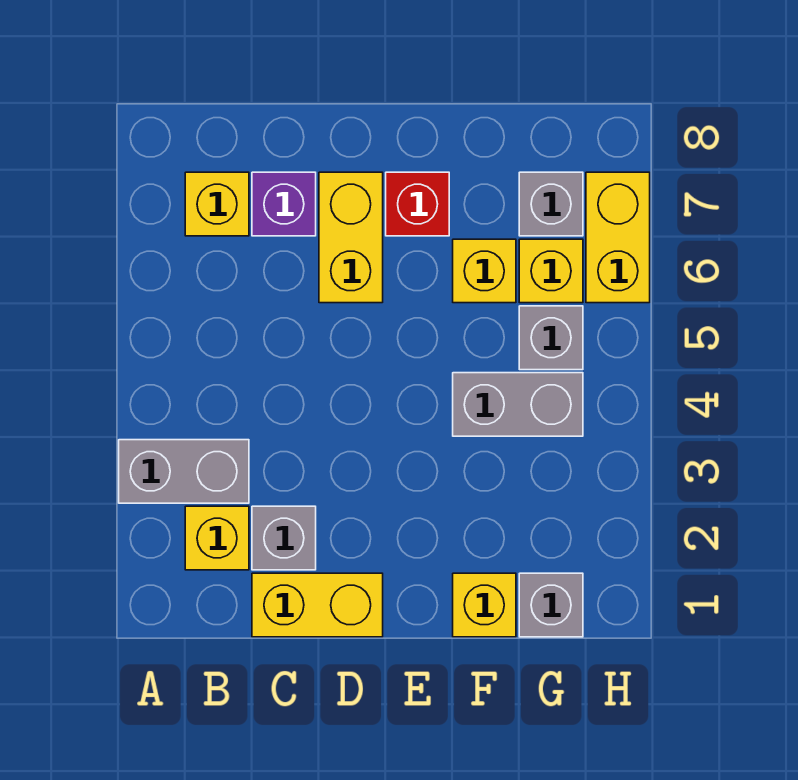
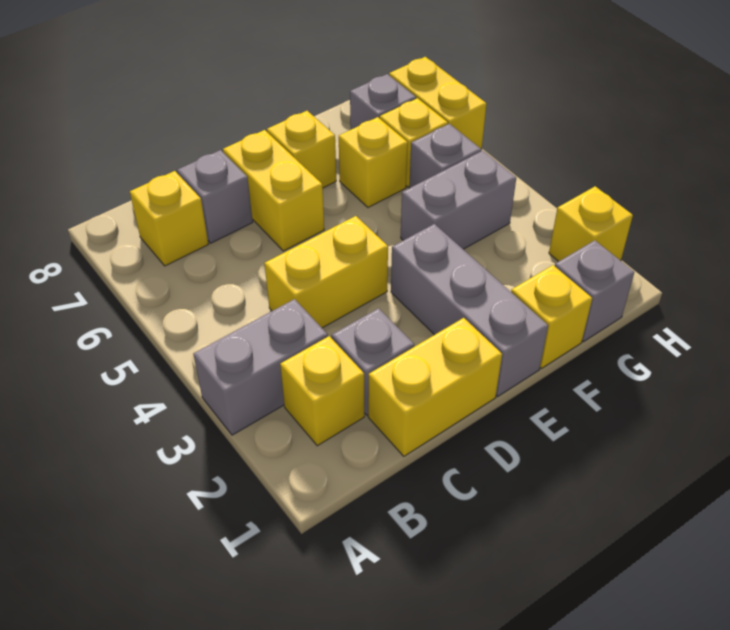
none -> yellow brick C4:D4 level 1
purple brick C7 level 1 -> grey brick C7 level 1
none -> grey brick E1:E3 level 1
red brick E7 level 1 -> yellow brick E7 level 1
none -> yellow brick H2 level 1

